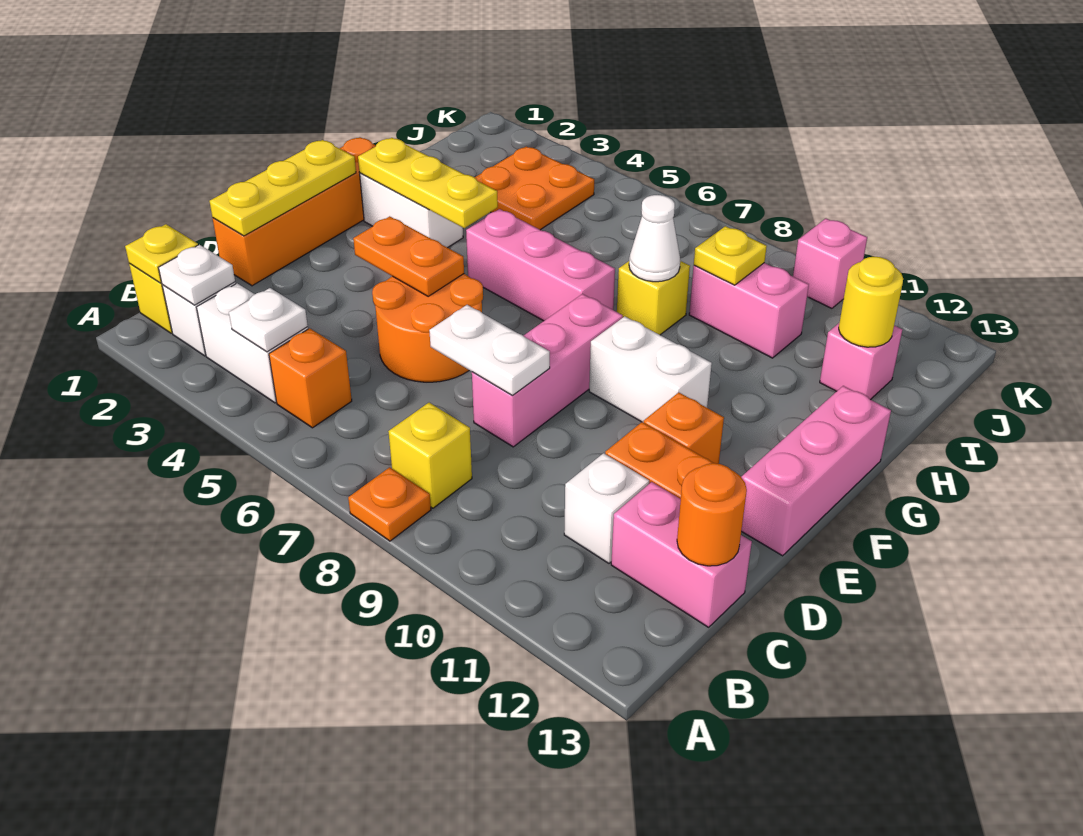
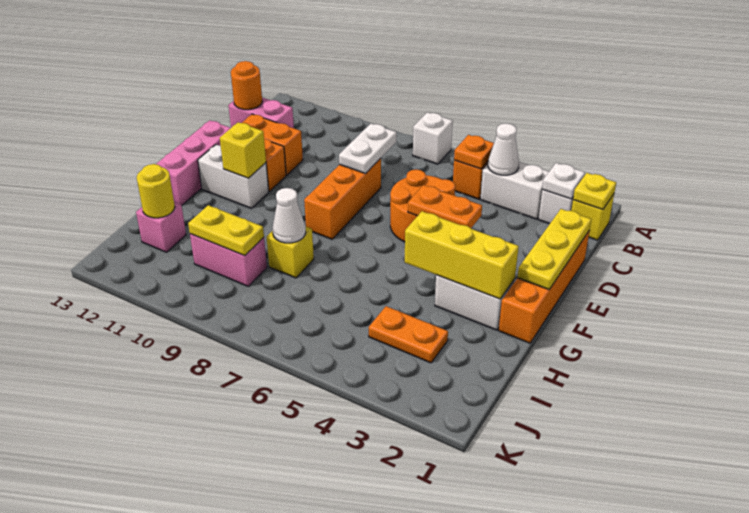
orange plate A8 level 1 -> orange plate B5 level 2
white plate B4 level 2 -> white cone B4 level 2
yellow brick B8 level 1 -> yellow brick F11 level 2
white brick C11 level 1 -> white brick A7 level 1
white plate D7:D8 level 2 -> white plate C8:D8 level 2
pink brick D8:F8 level 1 -> orange brick D8:F8 level 1
white brick F9:F10 level 1 -> white brick F11:F12 level 1
yellow plate G2:G4 level 2 -> yellow brick G2:G4 level 2
pink brick G5:G7 level 1 -> none
orange plate I3:J4 level 1 -> orange plate I3:I4 level 1
yellow plate I9 level 2 -> yellow plate I9:I10 level 2
pink brick K10 level 1 -> none

